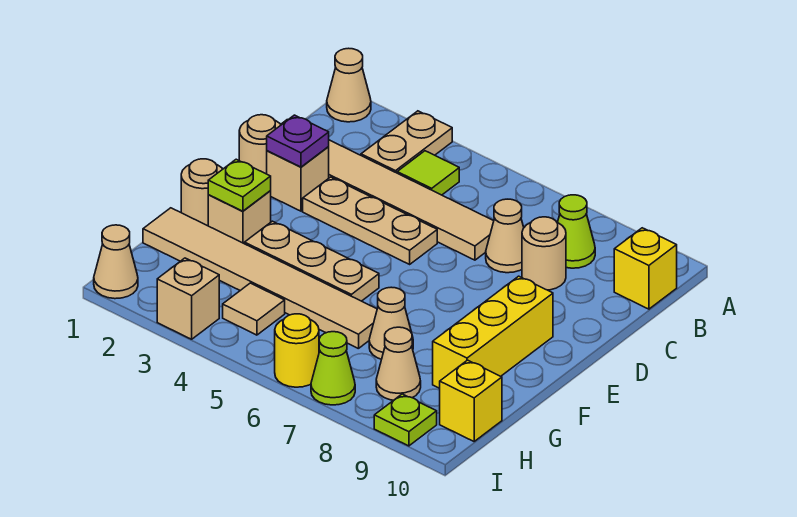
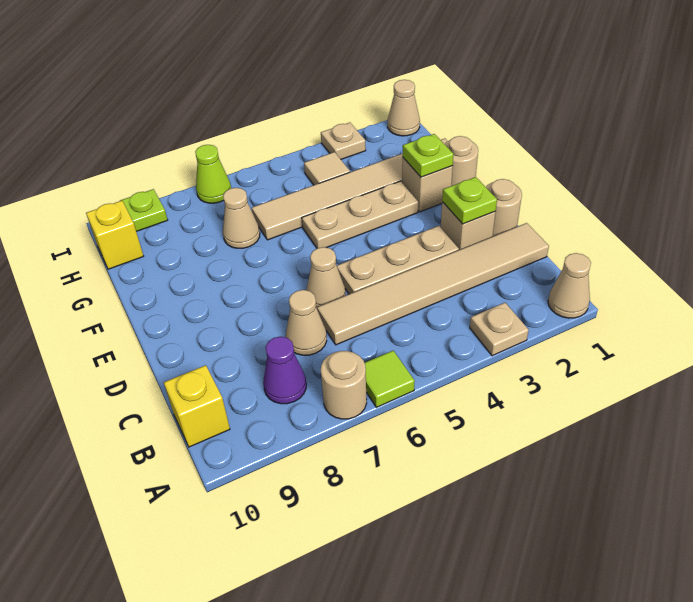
tan plate A3:B3 level 1 -> tan plate A3 level 1
lime tile B4 level 1 -> lime tile A6 level 1
lime cone B8 level 1 -> purple cone B8 level 1
tan round brick C8 level 1 -> tan round brick A7 level 1
purple plate D2 level 2 -> lime plate D2 level 2
yellow brick E9:G9 level 1 -> none
tan cone H8 level 1 -> tan cone D6 level 1
tan brick I3 level 1 -> tan plate I3 level 1
yellow round brick I6 level 1 -> none

